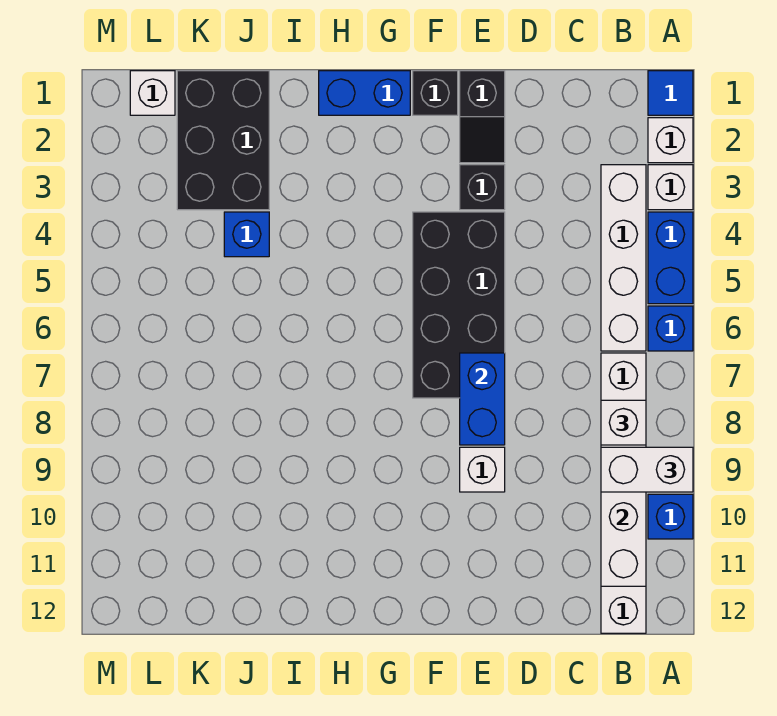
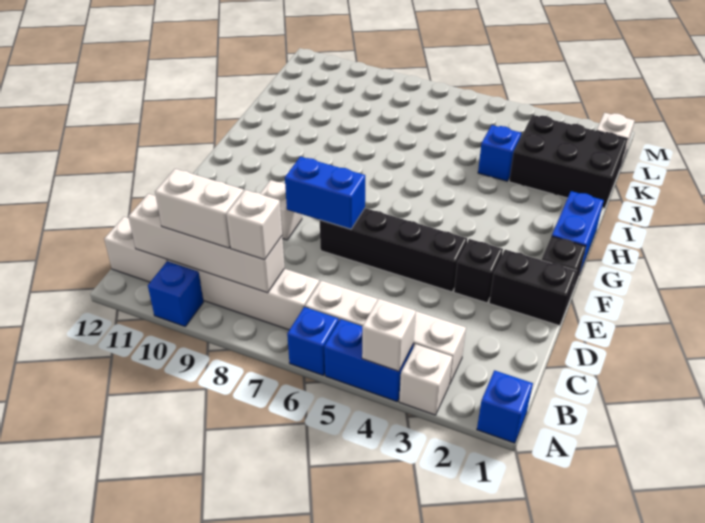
blue tile A1 level 1 -> blue brick A1 level 1
white brick A2 level 1 -> white brick A4 level 2
white brick A9:B9 level 3 -> white brick B9:B10 level 3
black slope E1:E2 level 1 top 1 -> black brick E1:E2 level 1
black brick E4:F7 level 1 -> black brick E4:E7 level 1

